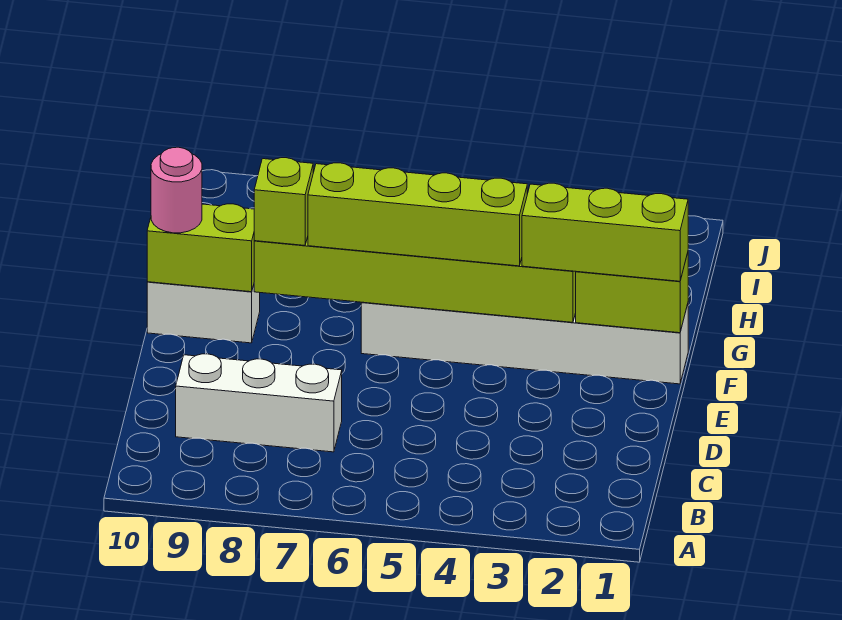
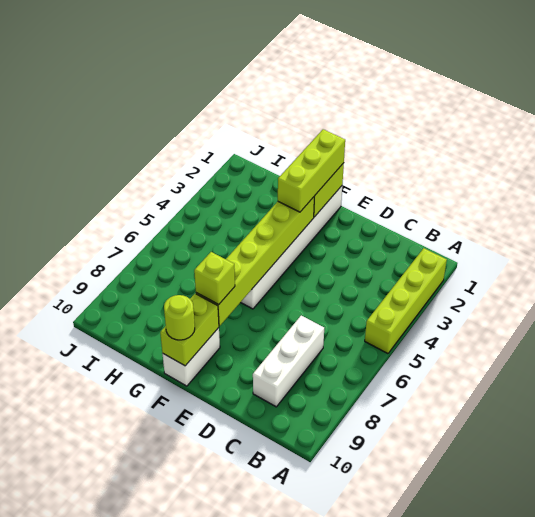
lime brick F4:F7 level 3 -> lime brick A2:A5 level 1
pink round brick F10 level 3 -> lime round brick F10 level 3

